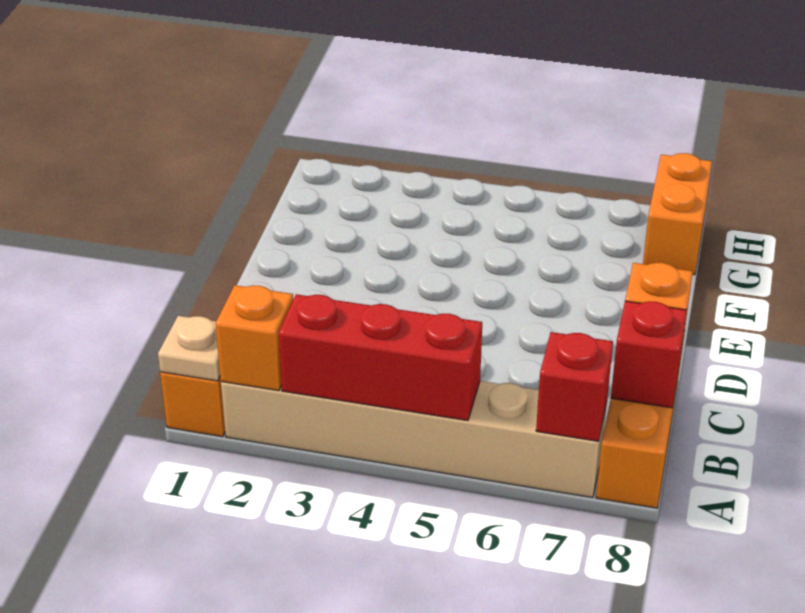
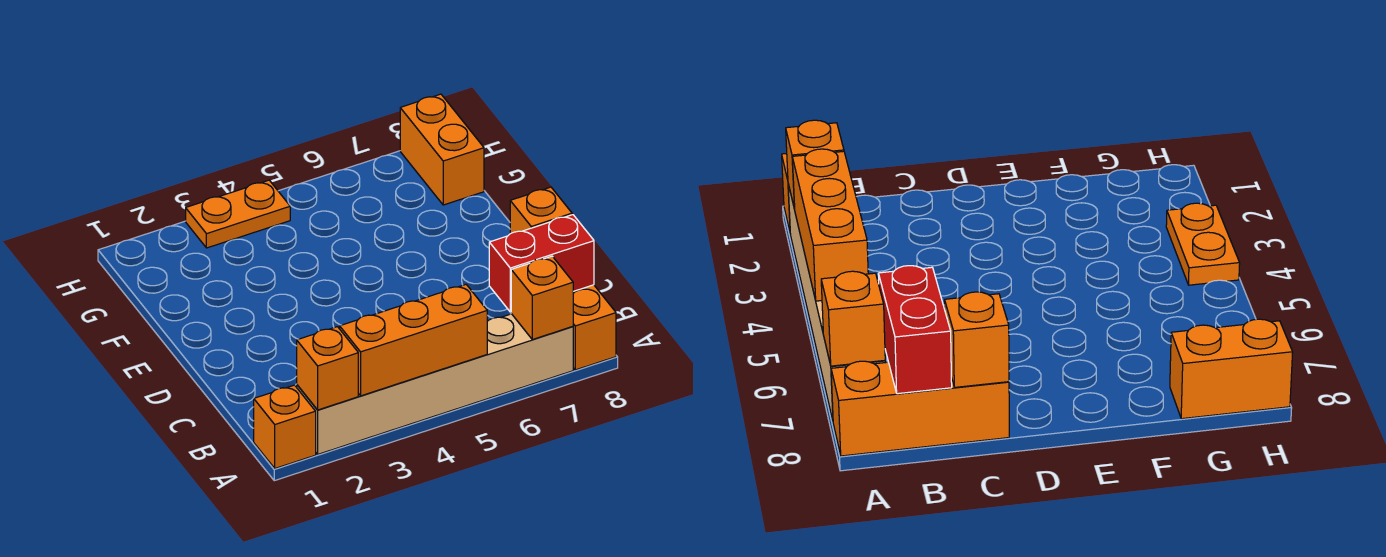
tan plate A1 level 2 -> none
red brick A3:A5 level 2 -> orange brick A3:A5 level 2
red brick A7 level 2 -> orange brick A7 level 2
red brick B8 level 2 -> red brick B7:B8 level 2
none -> orange plate H3:H4 level 1

